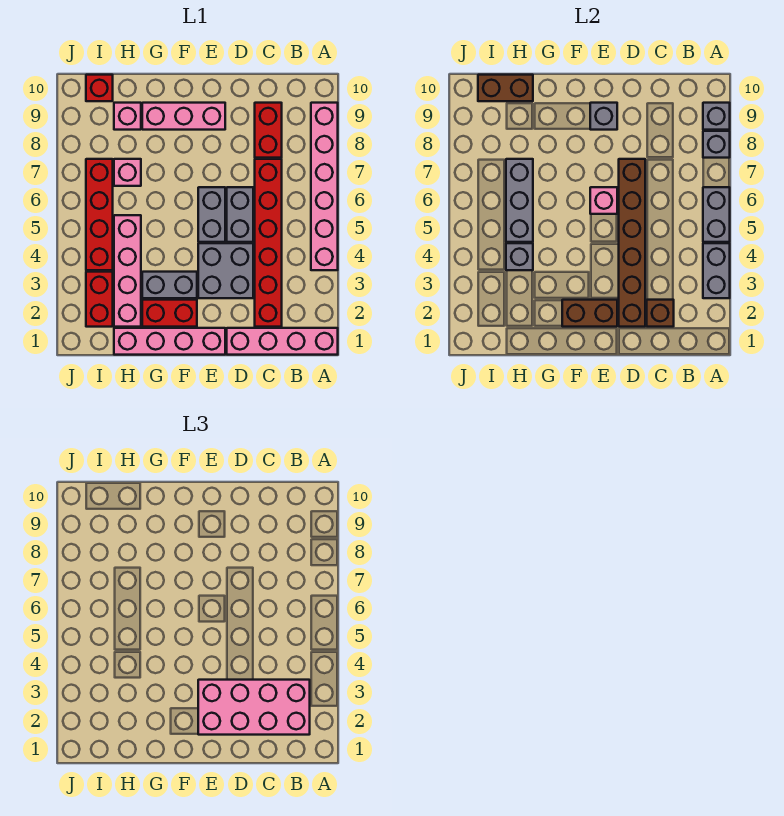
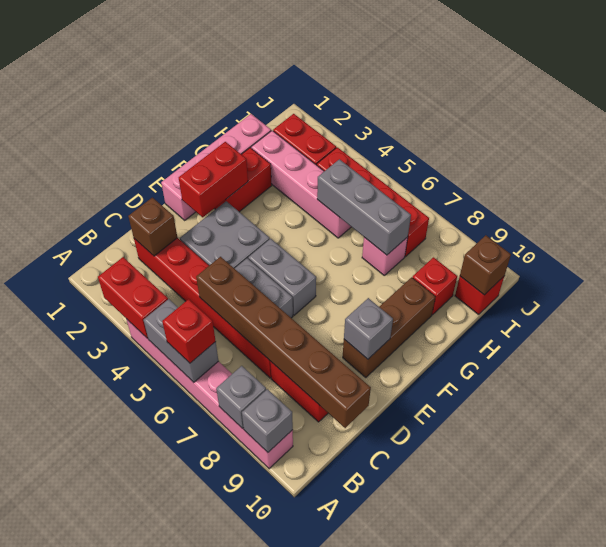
pink brick A1:D1 level 1 -> none
grey brick A3:A4 level 2 -> red brick A3:A4 level 2
none -> red brick A6 level 3
pink brick B2:E3 level 3 -> none
brown brick D2:D7 level 2 -> brown brick C5:C10 level 2
brown brick E2:F2 level 2 -> red brick E2:F2 level 2
pink brick E6 level 2 -> none
pink brick E9:G9 level 1 -> brown brick E9:G9 level 1
grey brick F3:G3 level 1 -> none
grey brick H4 level 2 -> none
pink brick H9 level 1 -> red brick H9 level 1
brown brick H10:I10 level 2 -> brown brick I10 level 2

